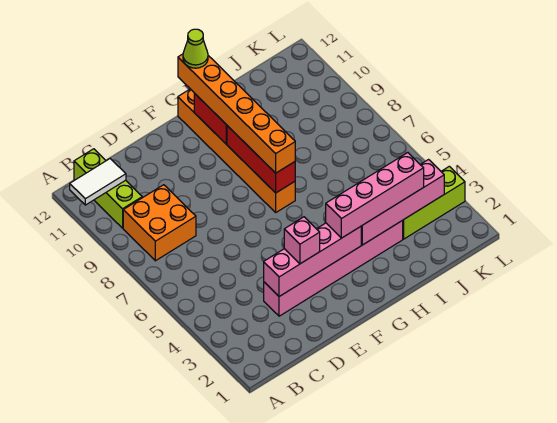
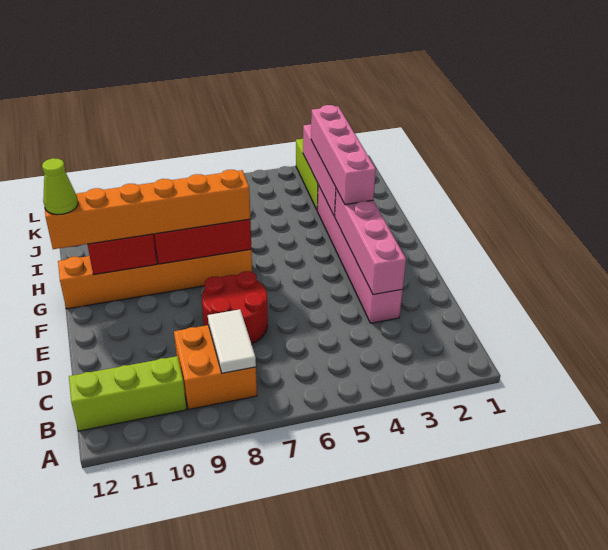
white tile A11:B11 level 2 -> white tile B8:C8 level 2
none -> red round brick D7:E8 level 1
pink brick E3 level 3 -> none

